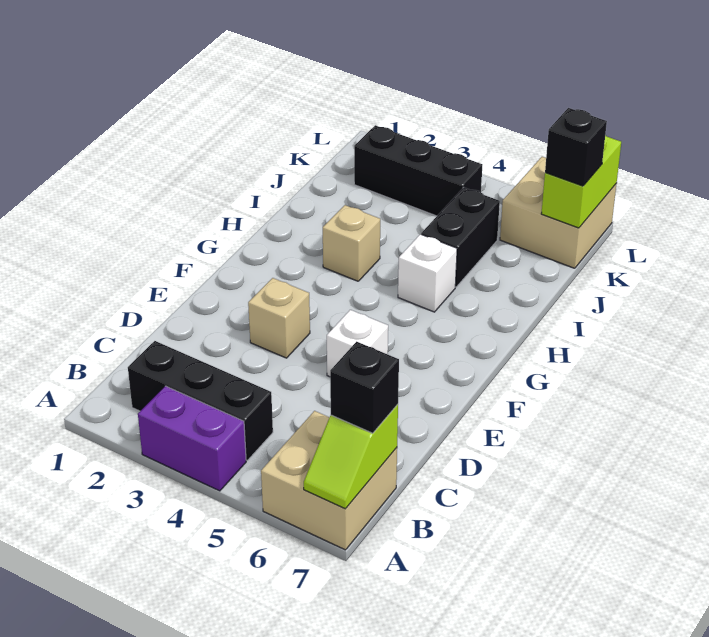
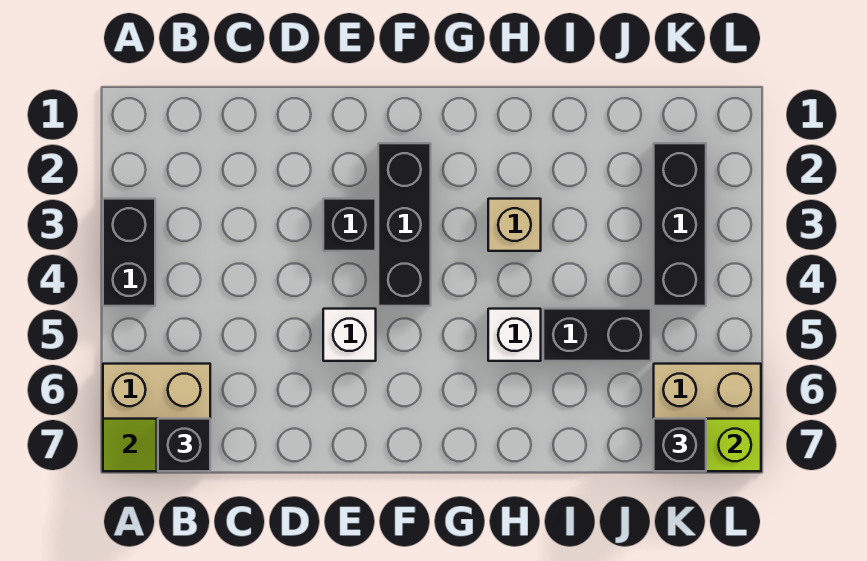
purple brick A3:A4 level 1 -> black brick A3:A4 level 1
black brick B2:B4 level 1 -> black brick F2:F4 level 1
tan brick E3 level 1 -> black brick E3 level 1

